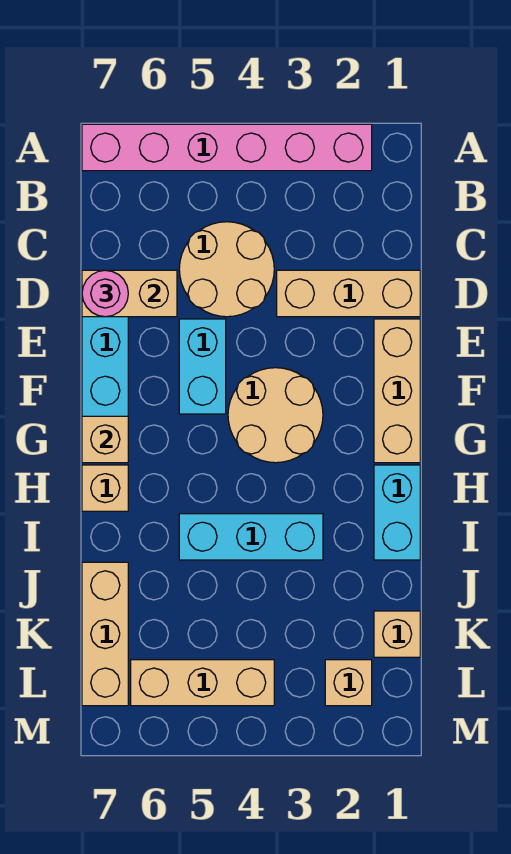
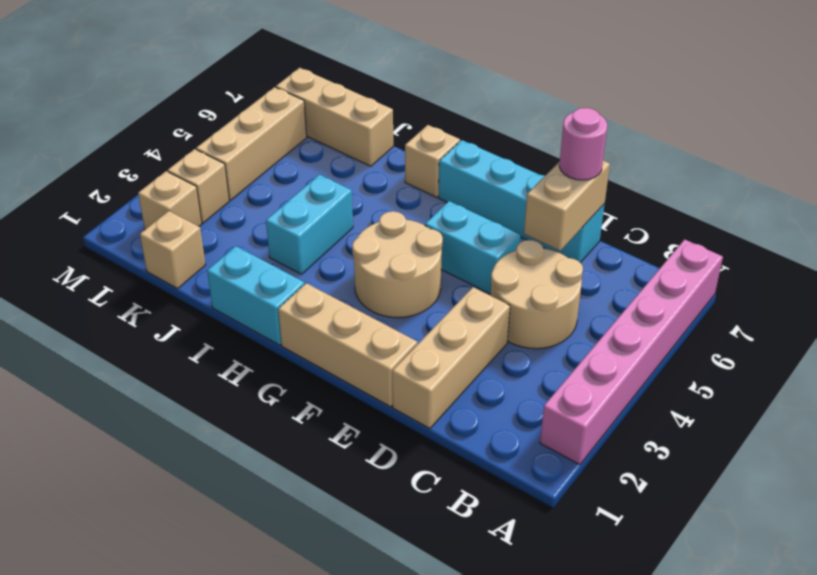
tan brick G7 level 2 -> tan brick L3 level 1
cyan brick I3:I5 level 1 -> cyan brick I3:I4 level 1

